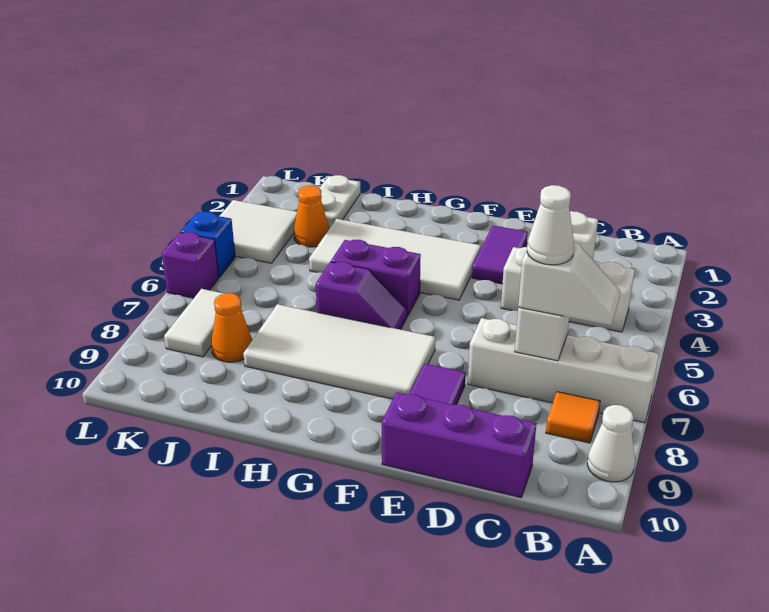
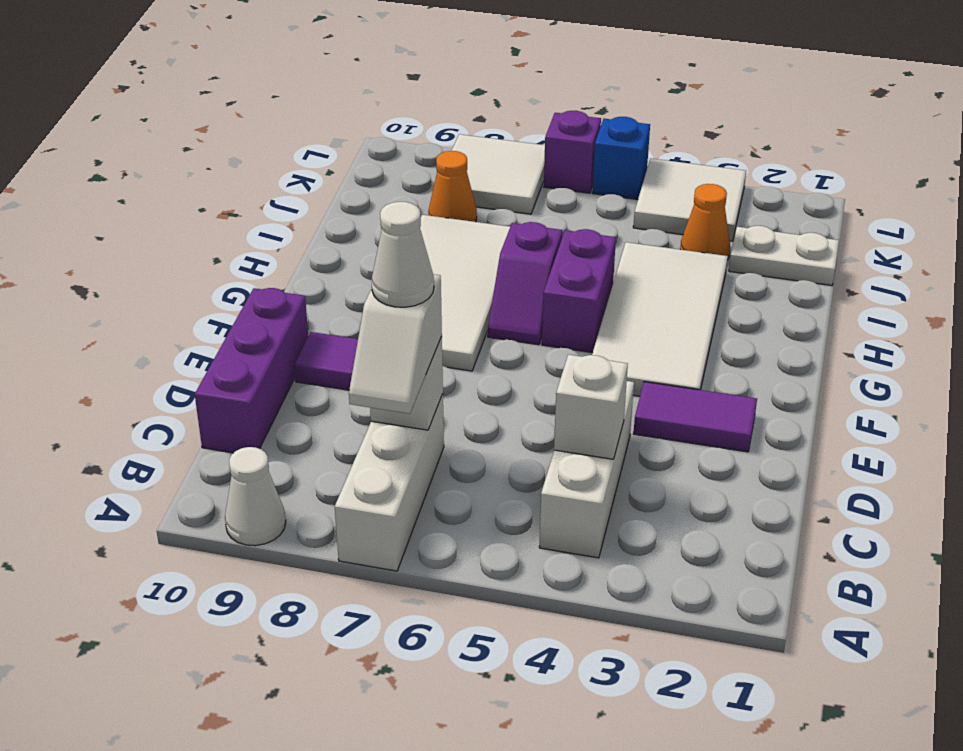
white brick A7:D7 level 1 -> white brick A7:C7 level 1
orange tile B8 level 1 -> none
white tile K7:K8 level 1 -> white tile K7:L8 level 1

